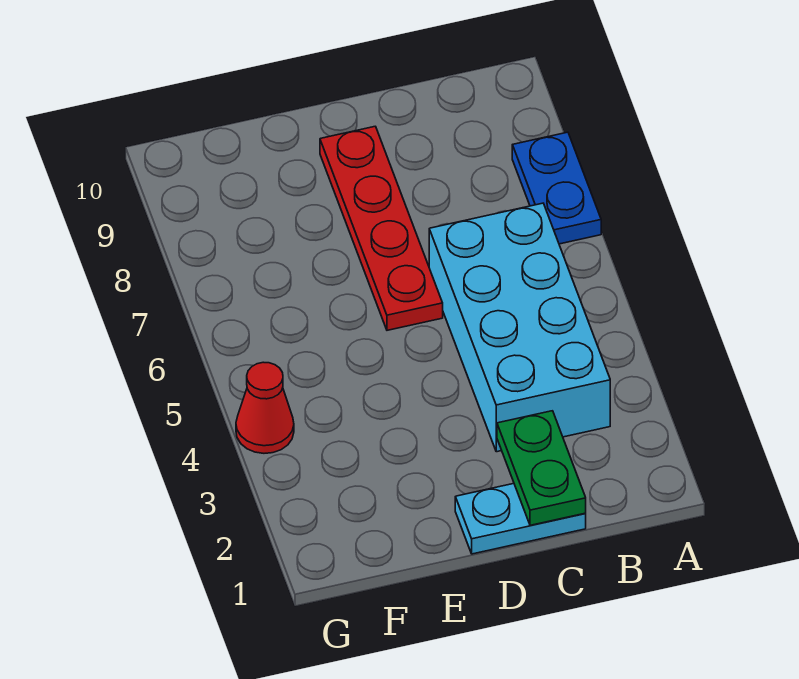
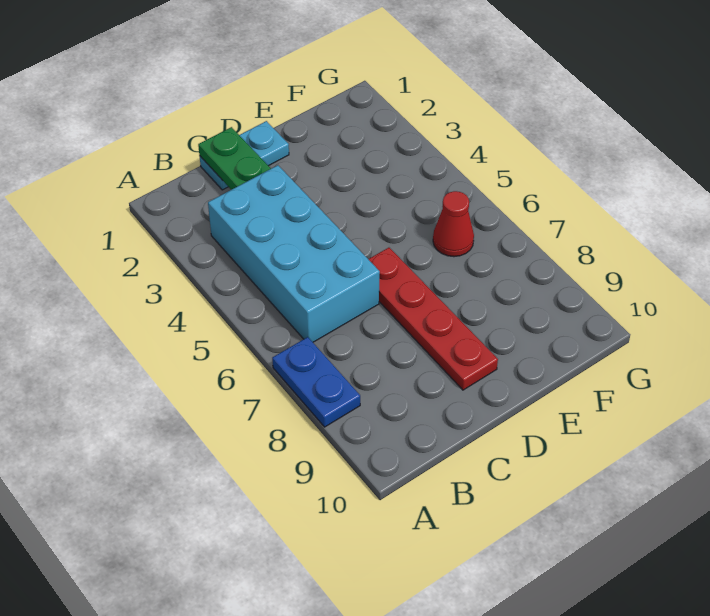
red cone G4 level 1 -> red cone F6 level 1

